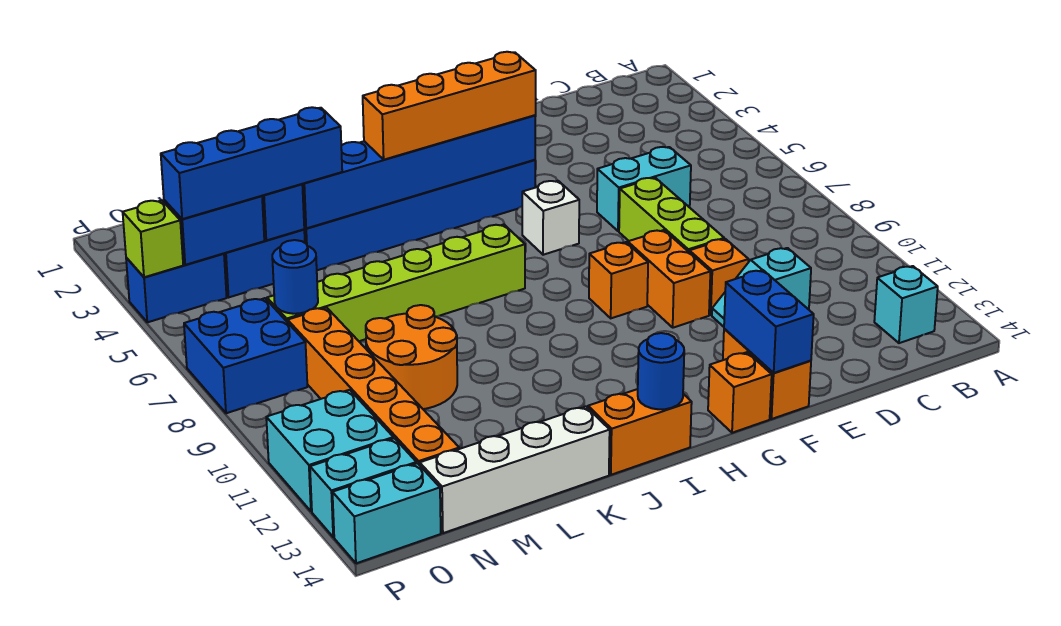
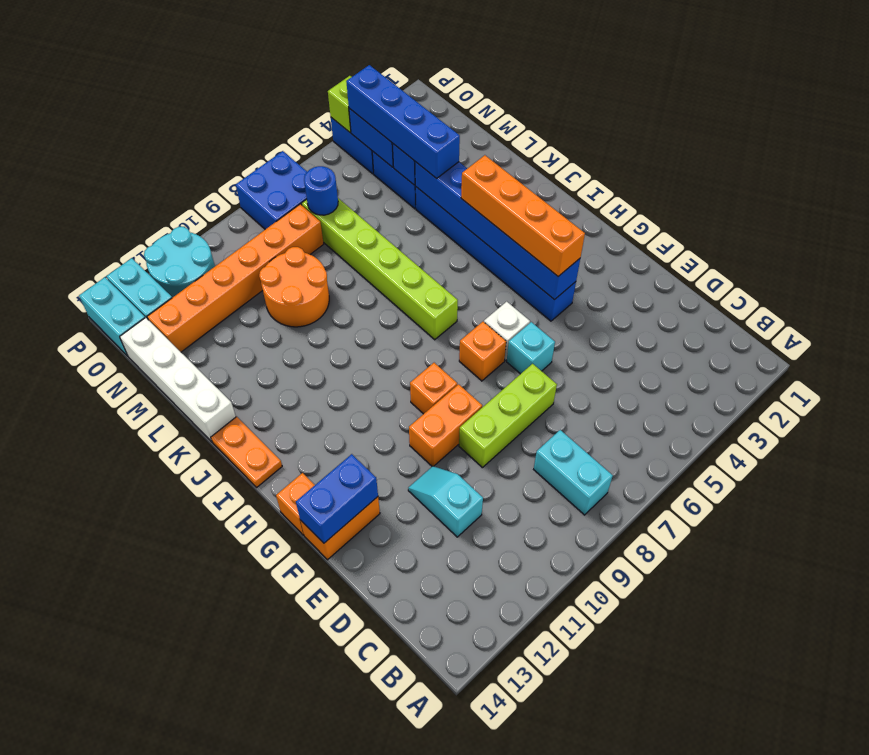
cyan brick B13 level 1 -> cyan brick F6 level 1
cyan brick D6:E6 level 1 -> cyan brick B8:C8 level 1
orange brick E10 level 1 -> orange brick G7 level 1
orange brick I14:J14 level 1 -> orange plate I14:J14 level 1
blue round brick I14 level 2 -> none
cyan brick O11:P12 level 1 -> cyan round brick O11:P12 level 1

